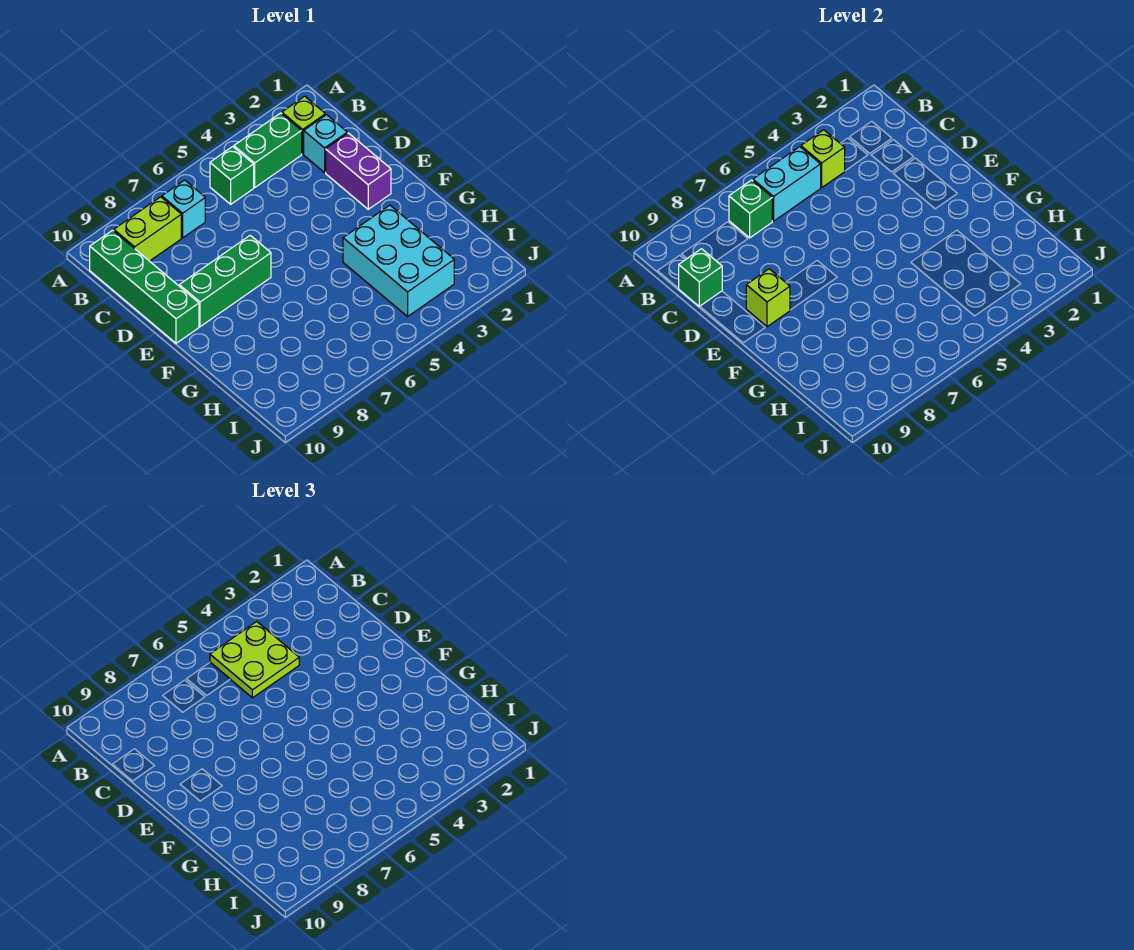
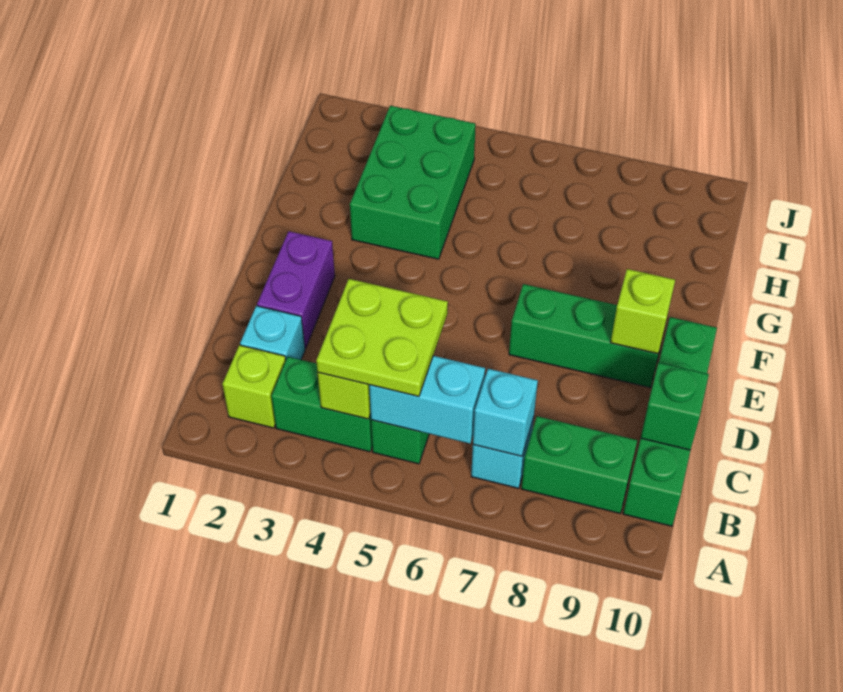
green brick B7 level 2 -> cyan brick B7 level 2
lime brick B8:B9 level 1 -> green brick B8:B9 level 1
cyan brick G3:I4 level 1 -> green brick G3:I4 level 1

